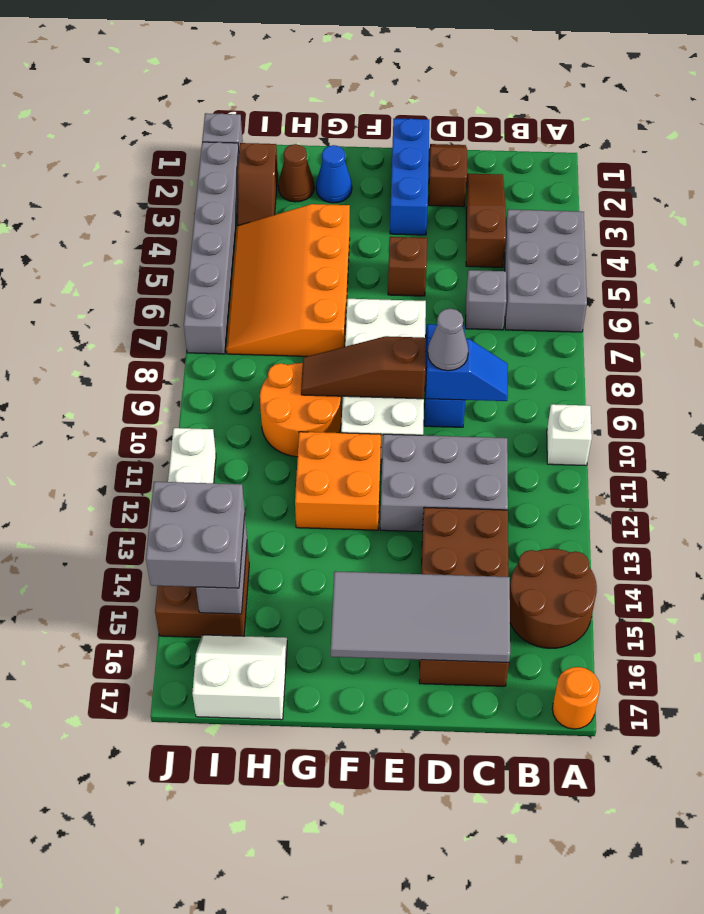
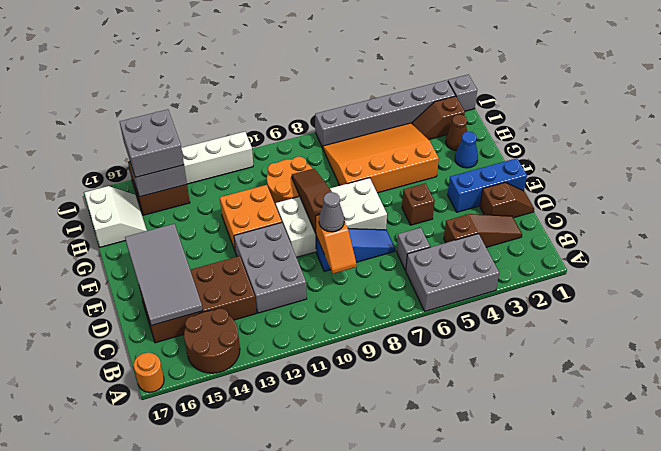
white brick A10 level 1 -> none
blue slope C9:D9 level 2 top D -> orange slope C9:D9 level 2 top D

